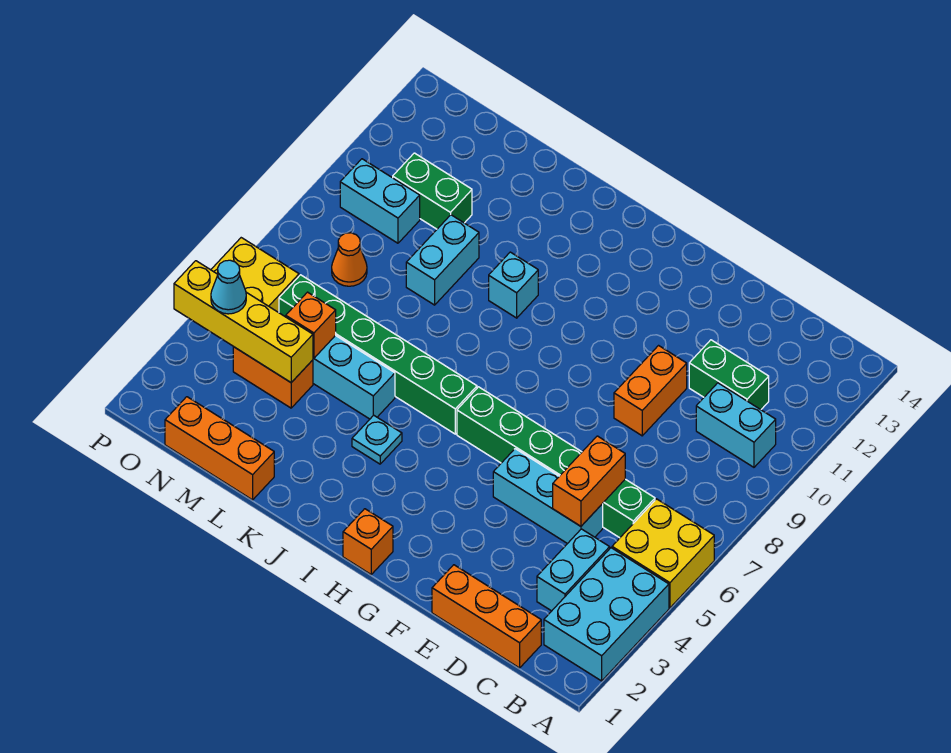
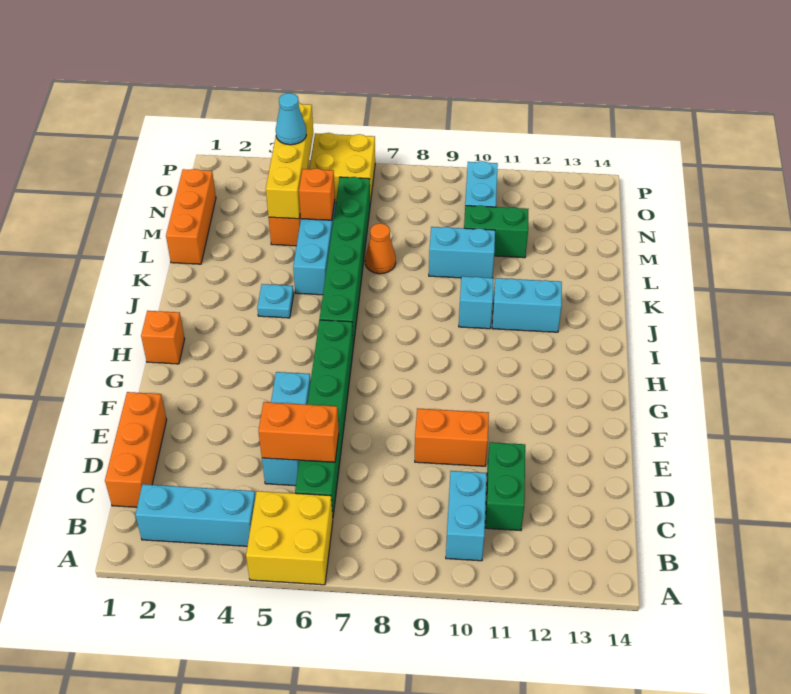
cyan brick A2:B4 level 1 -> cyan brick B2:B4 level 1
cyan brick C3:C4 level 1 -> cyan brick J11:J12 level 1
green brick M11:N11 level 1 -> green brick M10:M11 level 1
orange cone N8 level 1 -> orange cone L7 level 1

